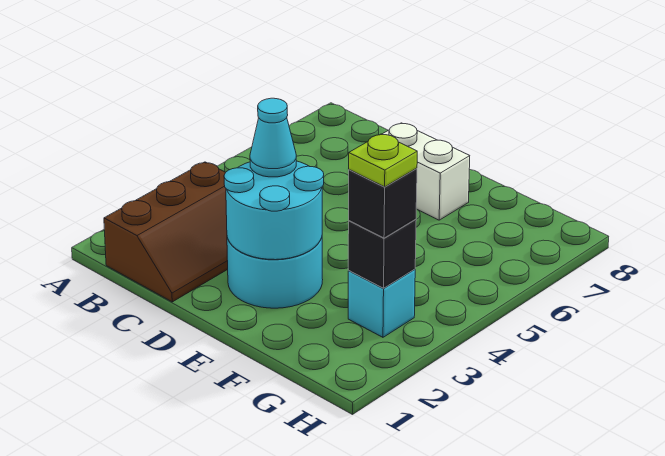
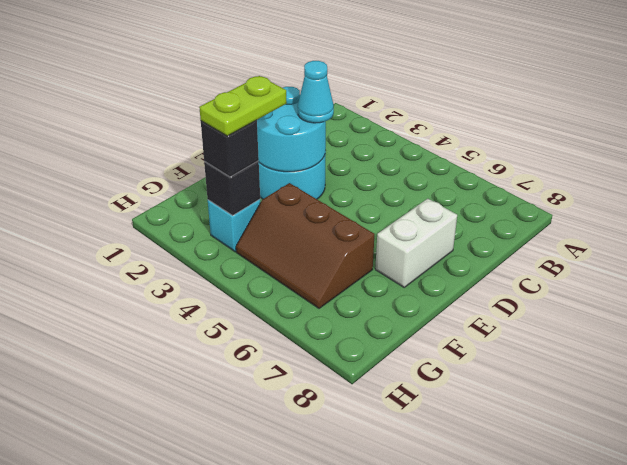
brown slope B1:C3 level 1 top B -> brown slope F4:G6 level 1 top F
lime plate G3 level 4 -> lime plate F3:G3 level 4

